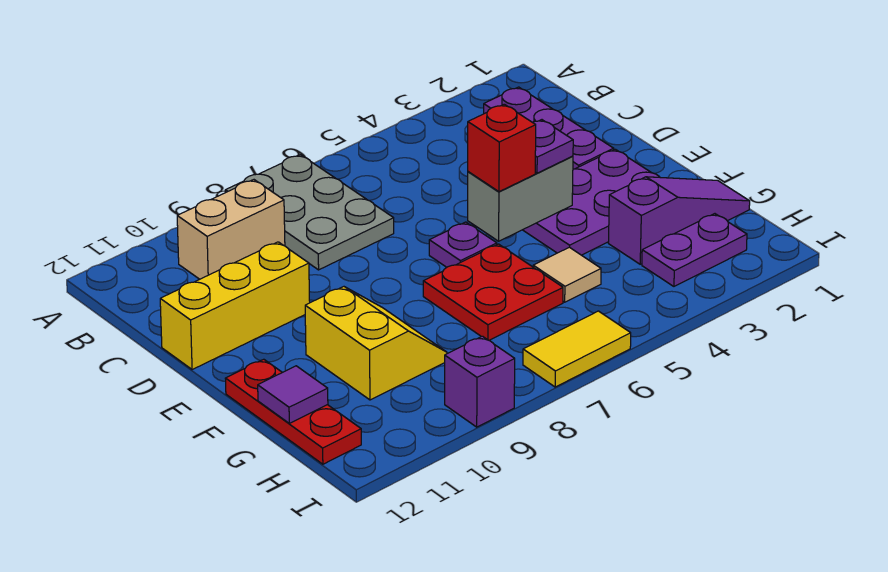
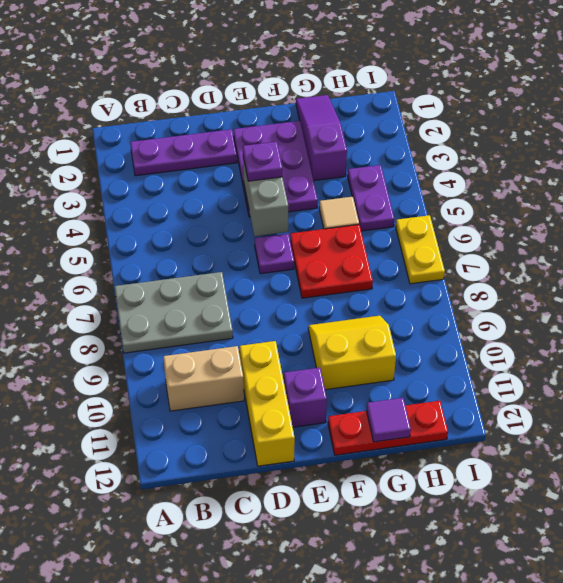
tan brick B9:B10 level 1 -> tan brick B10:C10 level 1
red brick E5 level 3 -> none
purple plate H2:H3 level 1 -> purple plate H4:H5 level 1
yellow tile I6:I7 level 1 -> yellow plate I6:I7 level 1
purple brick I9 level 1 -> purple brick E11 level 1

